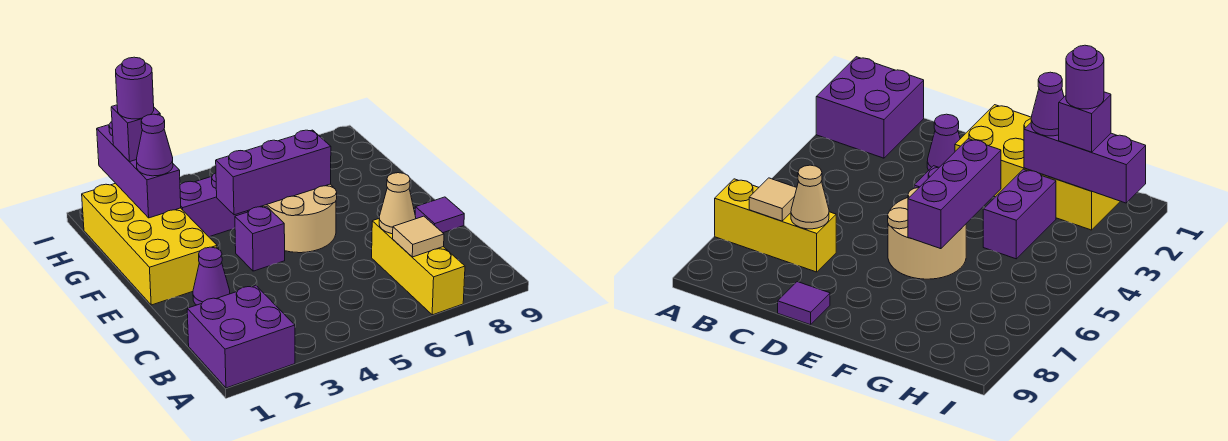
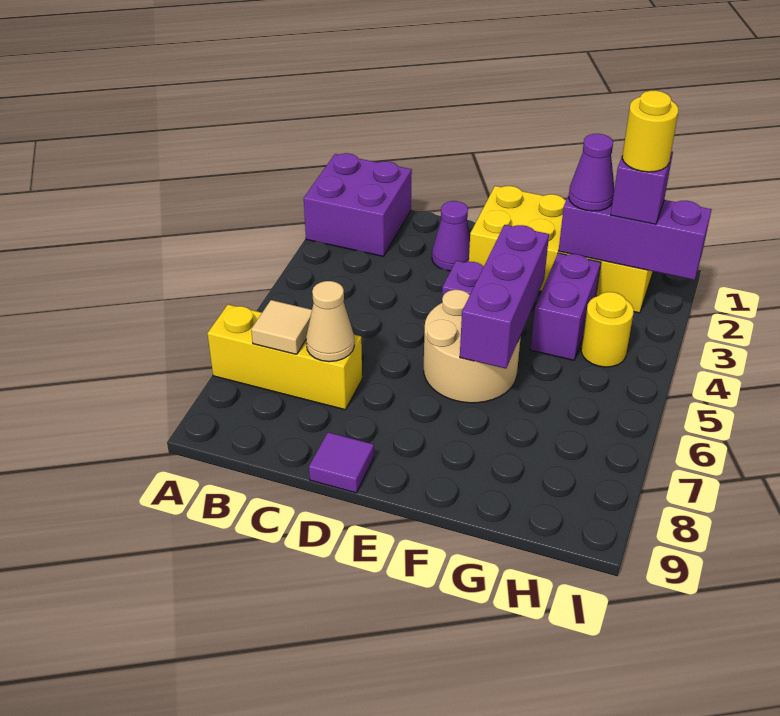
purple round brick H2 level 4 -> yellow round brick H2 level 4
none -> yellow round brick H4 level 1

